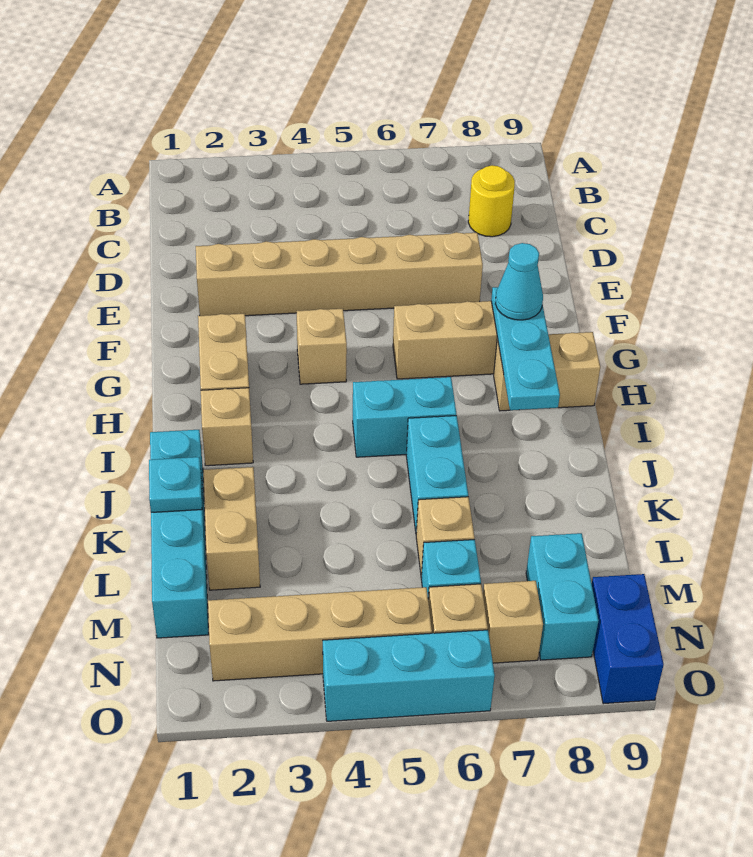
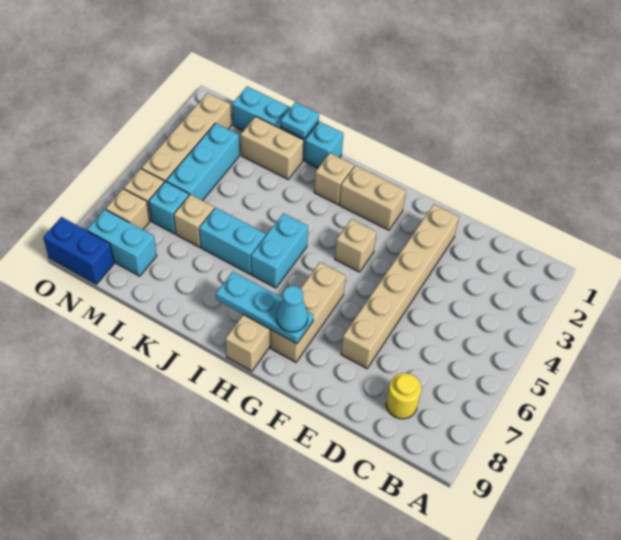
cyan brick O4:O6 level 1 -> cyan brick M3:M5 level 1

